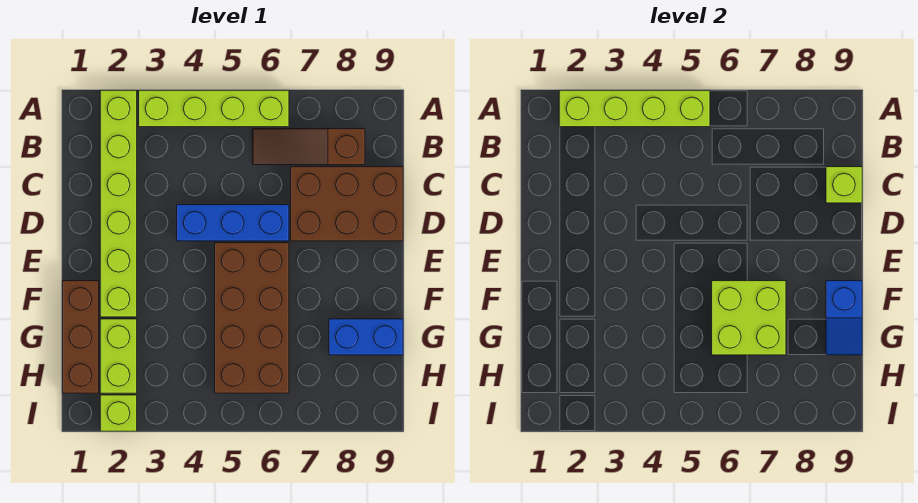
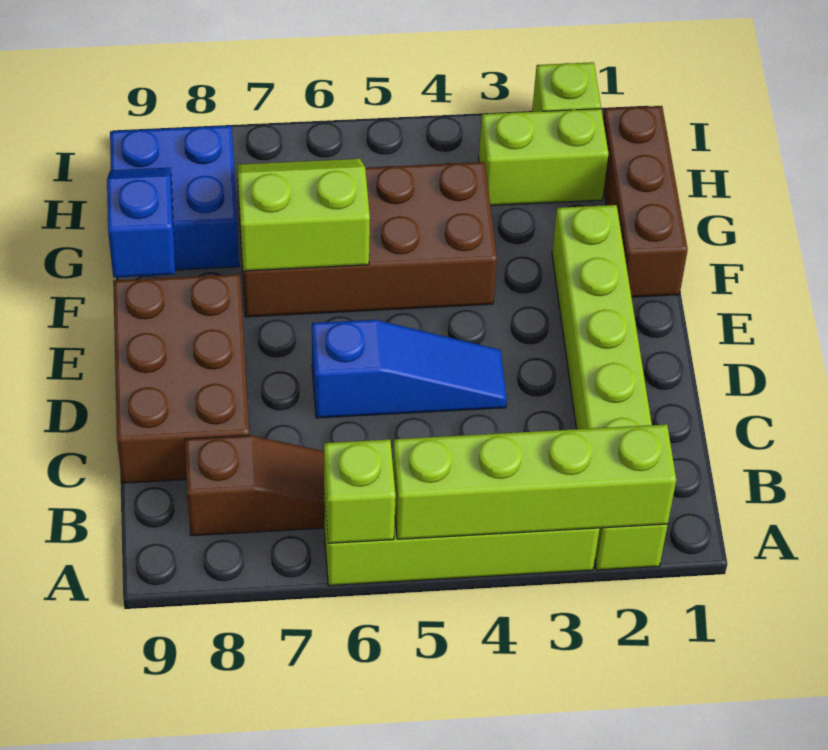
brown brick C7:D9 level 1 -> brown brick C8:E9 level 1
lime brick C9 level 2 -> lime brick A6 level 2
blue brick D4:D6 level 1 -> blue slope D4:D6 level 1 top 6
brown brick E5:H6 level 1 -> brown brick F4:G7 level 1
lime brick F6:G7 level 2 -> lime slope F6:G7 level 2 top F
lime brick G2:H2 level 1 -> lime brick H2:H3 level 1
blue brick G8:G9 level 1 -> blue brick G8:H9 level 1

